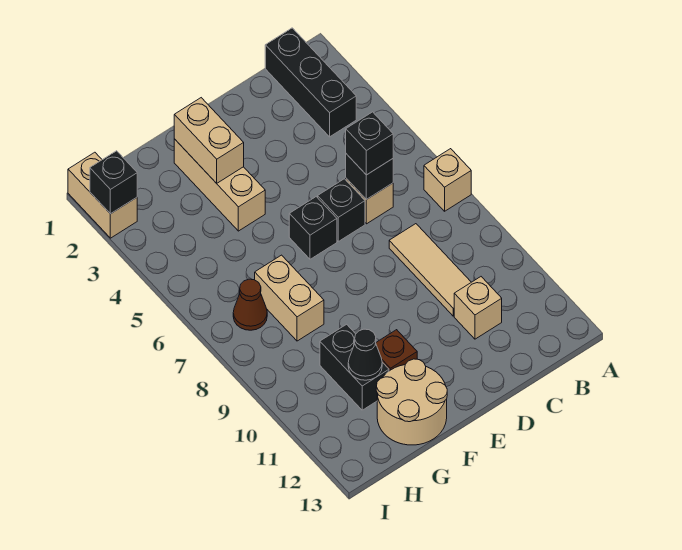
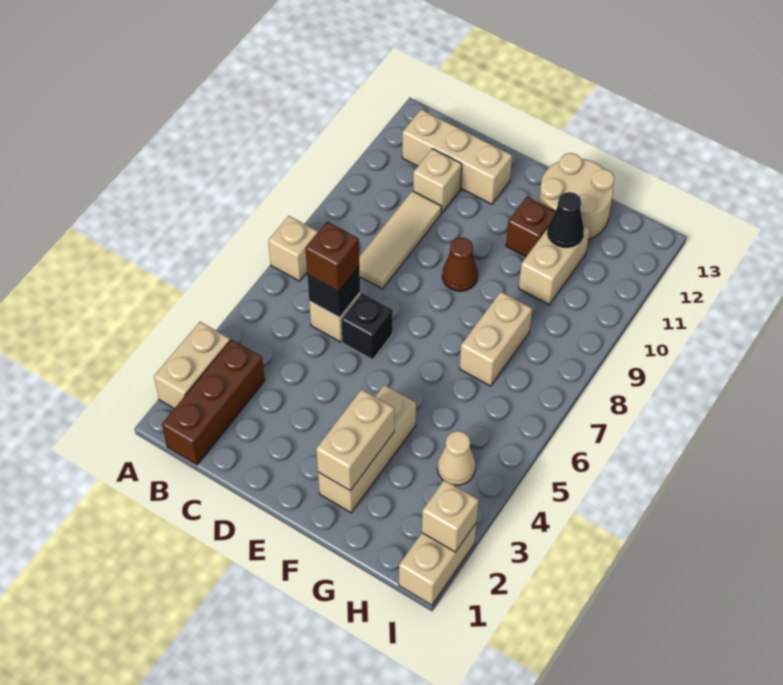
none -> tan brick A2:A3 level 1
black brick B1:B3 level 1 -> brown brick B1:B3 level 1
none -> tan brick B12:D12 level 1
black brick C6 level 3 -> brown brick C6 level 3
black brick E6 level 1 -> none
black brick G10:G11 level 1 -> tan brick G10:G11 level 1
none -> tan cone H4 level 1
brown cone H7 level 1 -> brown cone E9 level 1
black brick I2 level 2 -> tan brick I2 level 2

